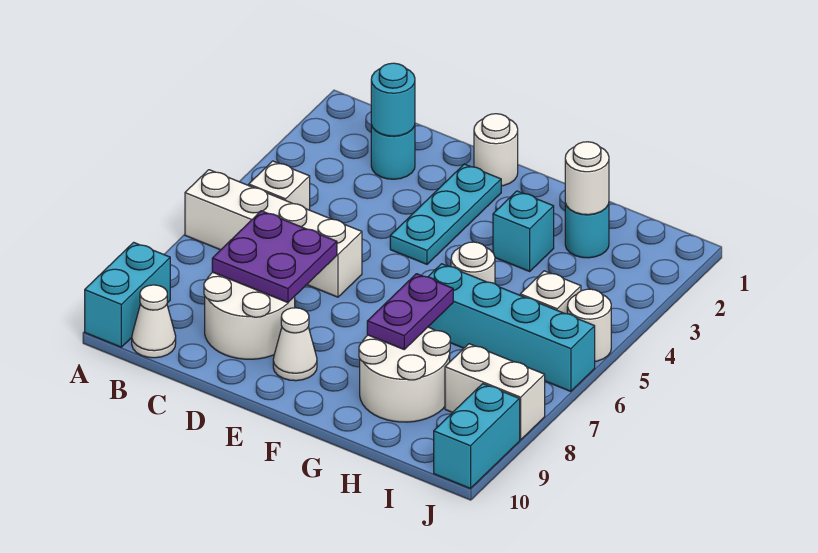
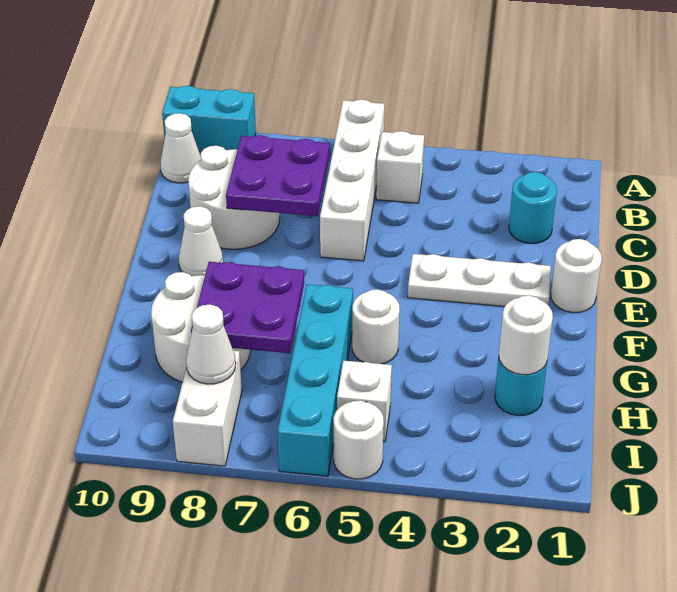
cyan round brick C2 level 2 -> none
cyan plate E2:E4 level 1 -> white plate E2:E4 level 1
cyan brick G3 level 1 -> none
purple plate G7:G8 level 2 -> purple plate G7:H8 level 2
none -> white cone I8 level 2
cyan brick J9:J10 level 1 -> none

